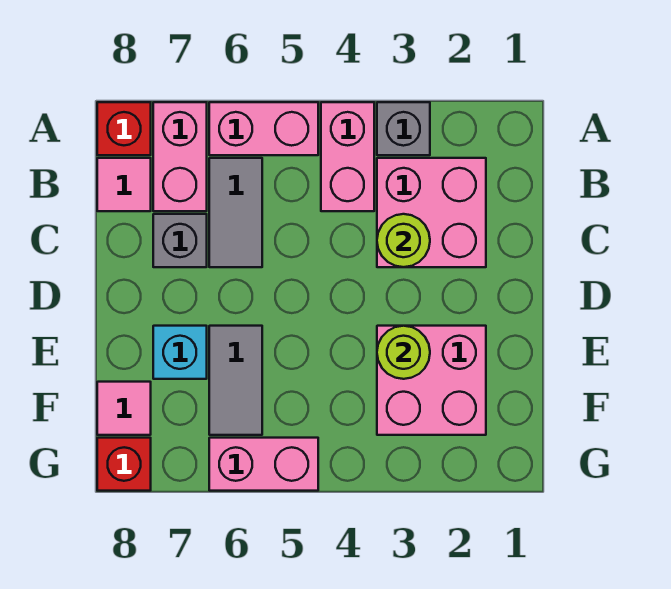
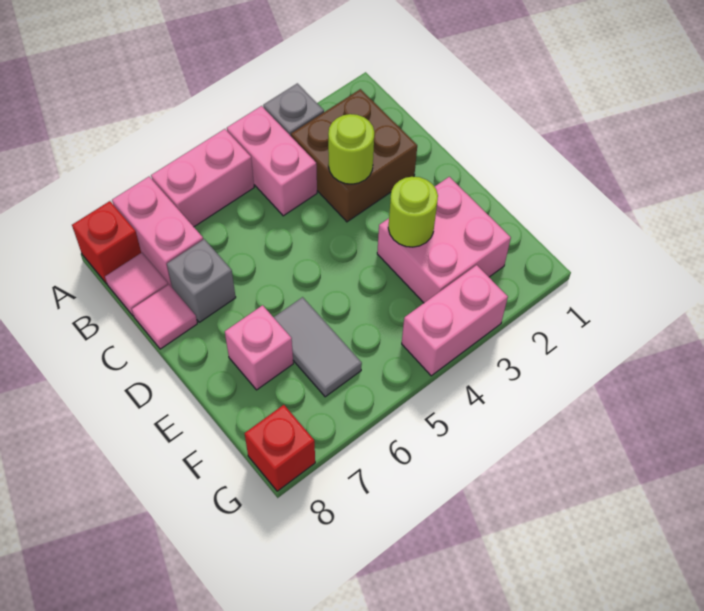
pink brick B2:C3 level 1 -> brown brick B2:C3 level 1
grey tile B6:C6 level 1 -> none
cyan brick E7 level 1 -> pink brick E7 level 1
pink tile F8 level 1 -> pink tile C8 level 1
pink brick G5:G6 level 1 -> pink brick G3:G4 level 1

